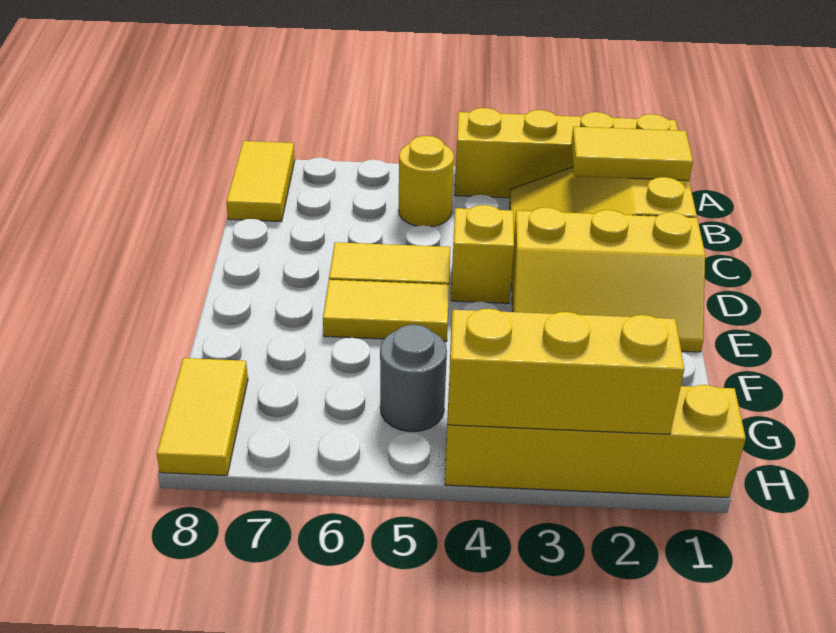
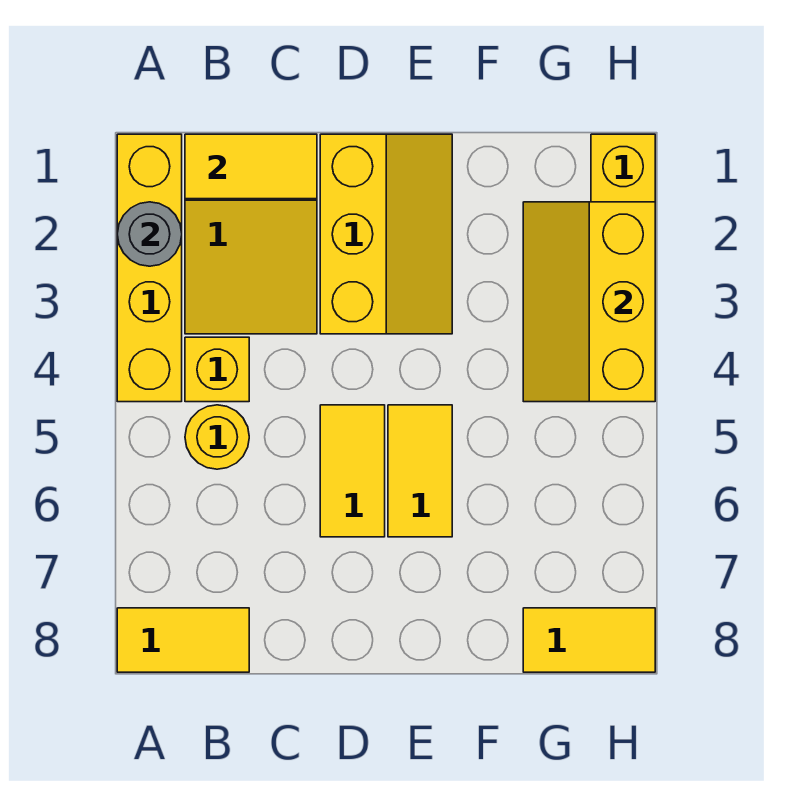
yellow tile B1:B2 level 2 -> yellow tile B1:C1 level 2
yellow brick D4 level 1 -> yellow brick B4 level 1
grey round brick G5 level 1 -> grey round brick A2 level 2

